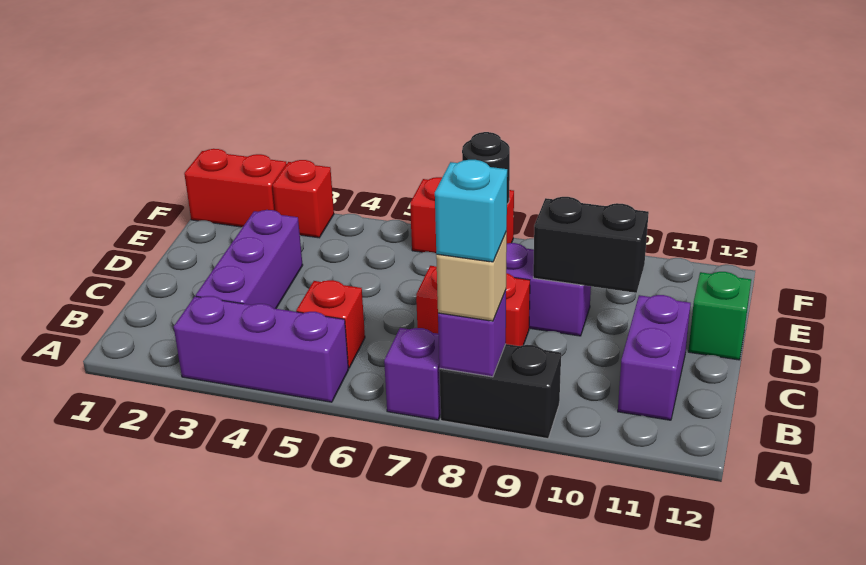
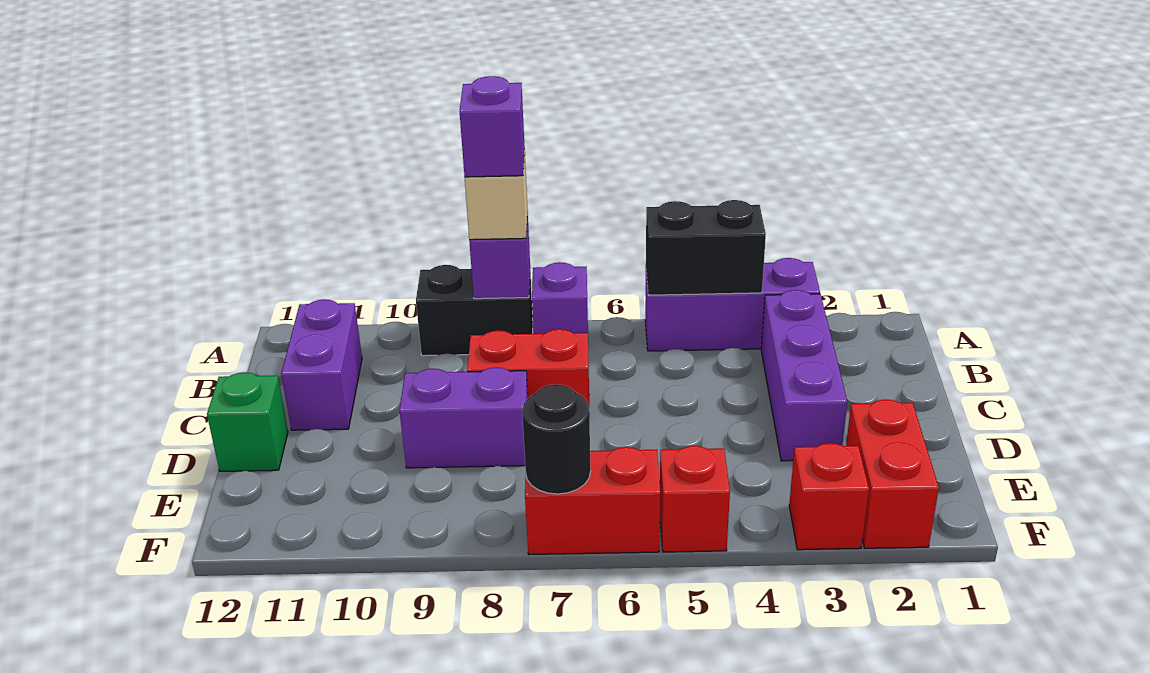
cyan brick A8 level 4 -> purple brick A8 level 4
red brick B5 level 1 -> red brick F5 level 1
black brick D9:D10 level 2 -> black brick A4:A5 level 2
red brick F1:F2 level 1 -> red brick E2:F2 level 1

